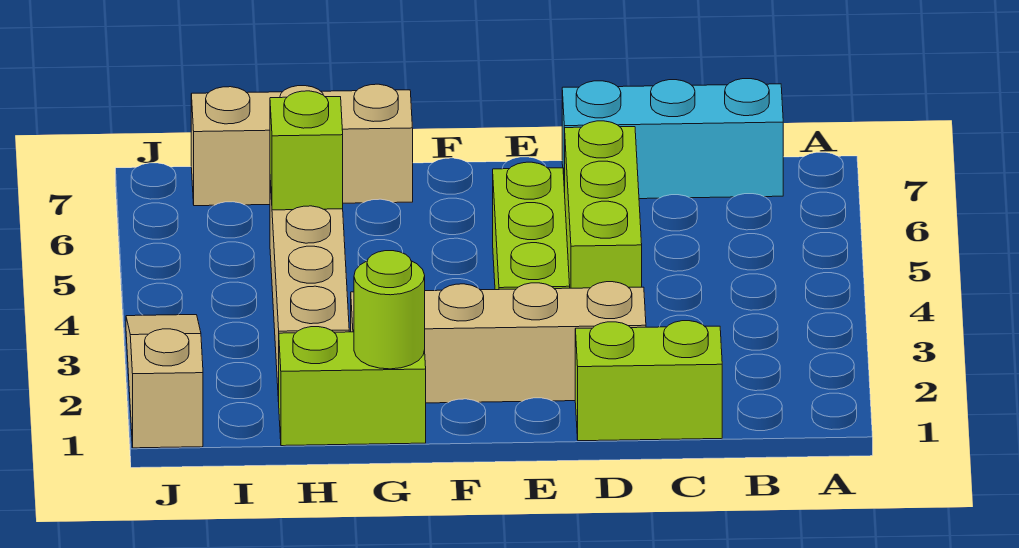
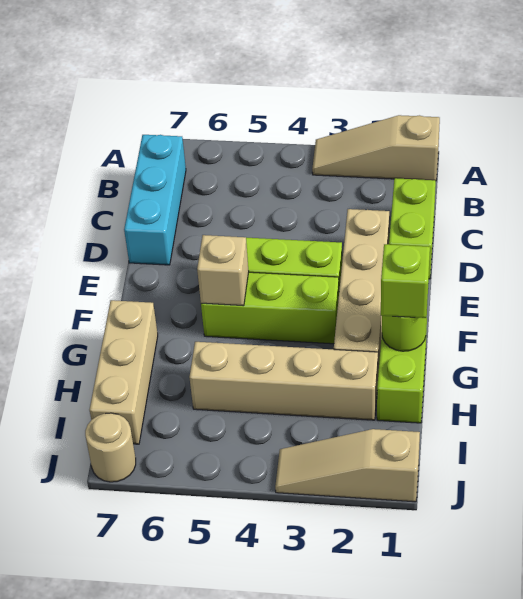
none -> tan slope A1:A3 level 1 top 1
lime brick D4:D6 level 1 -> lime brick F3:F5 level 1
none -> tan brick F5 level 2
lime brick H5 level 2 -> lime brick G1 level 3
none -> tan round brick J7 level 1

